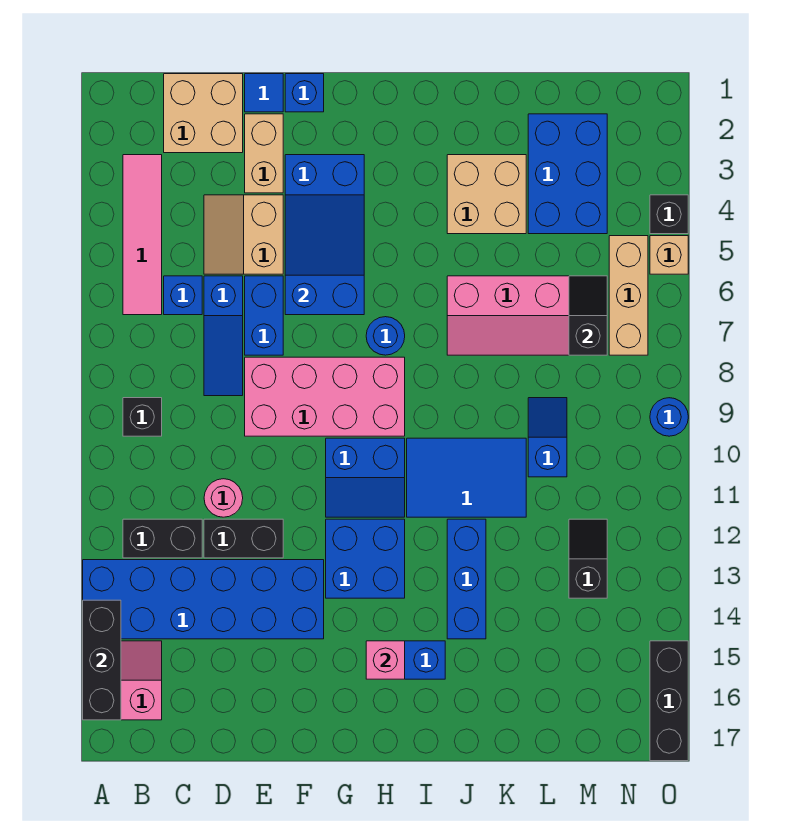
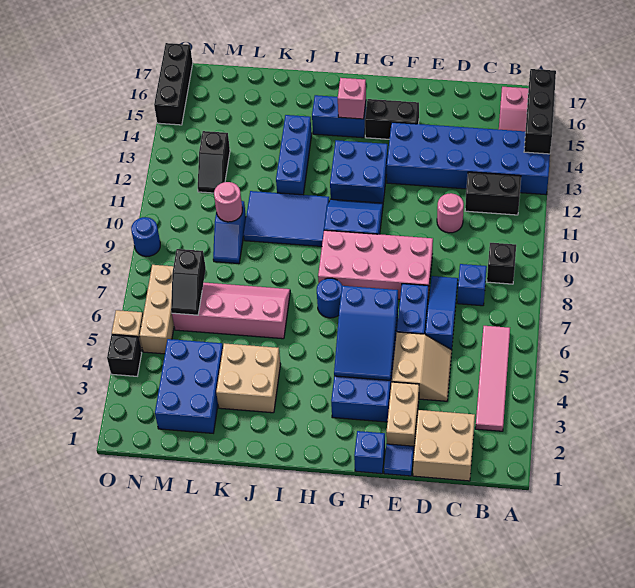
blue brick C6 level 1 -> blue brick C8 level 1
black brick D12:E12 level 1 -> black brick F15:G15 level 1
none -> pink round brick L10 level 2

